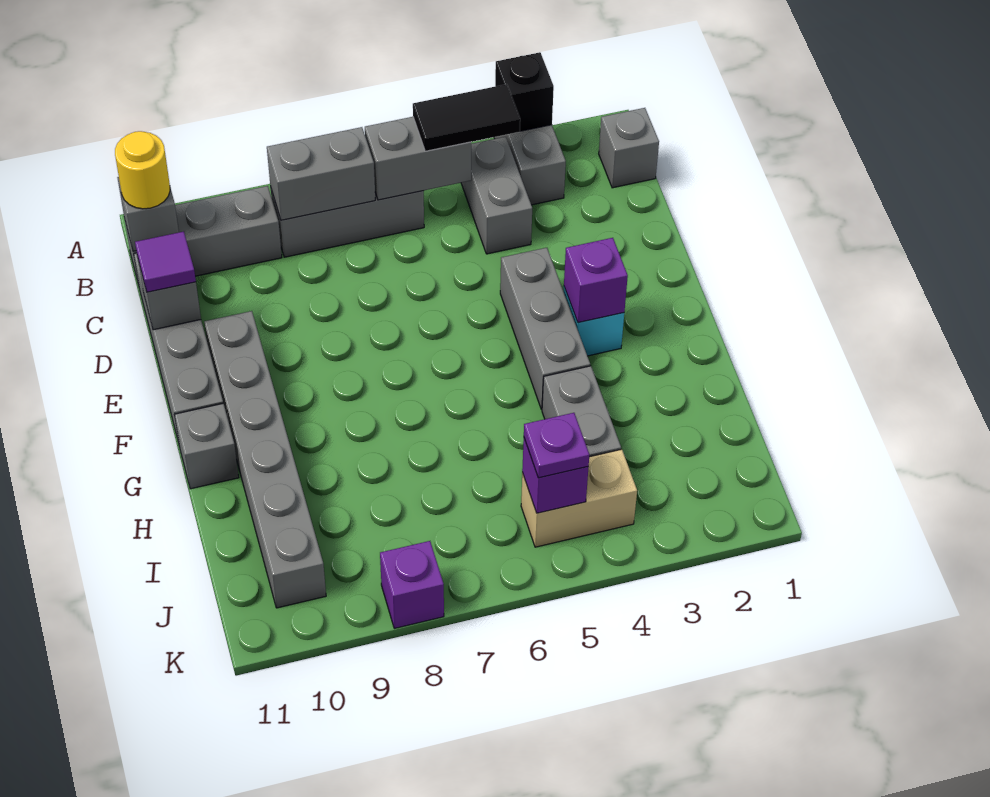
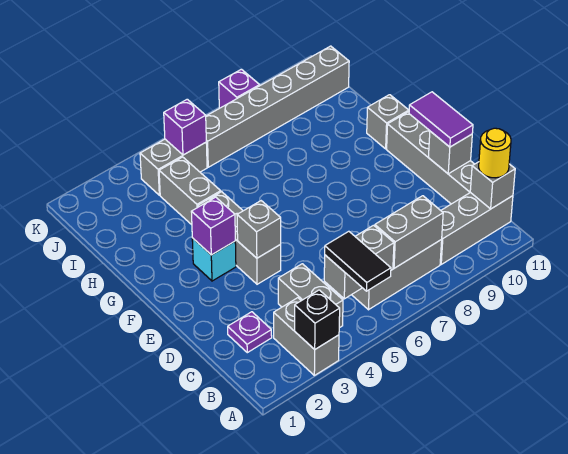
grey brick B1 level 1 -> grey brick E4 level 2
black tile B4:B5 level 3 -> black tile A5:B5 level 3
purple tile D11 level 3 -> purple tile D11:E11 level 3
grey brick E10:J10 level 1 -> grey brick J6:J11 level 1
tan brick J4:J5 level 1 -> grey brick J4:J5 level 1
purple plate J5 level 3 -> purple plate C2 level 1

